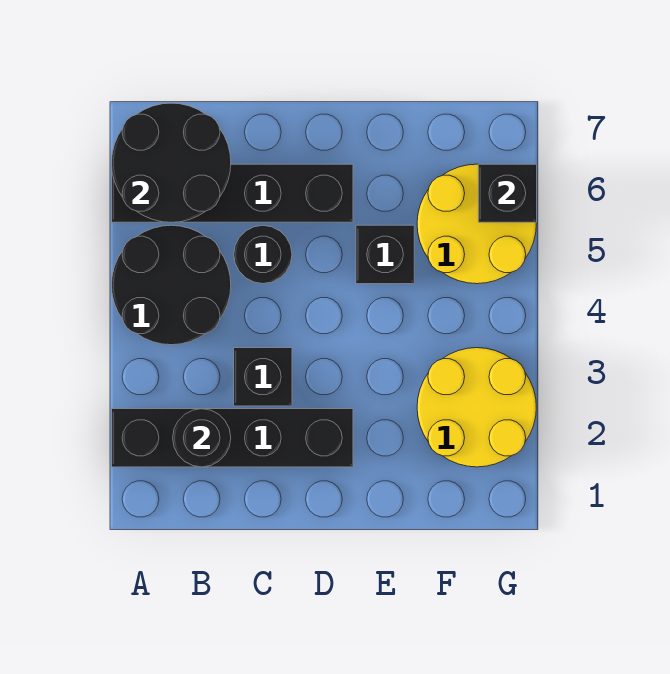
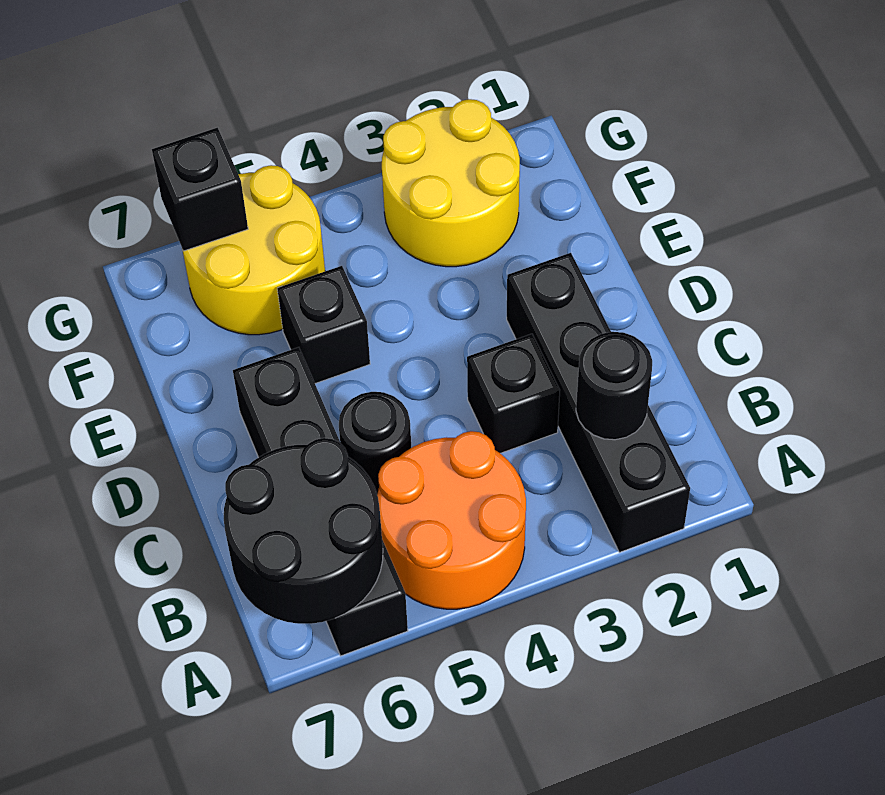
black round brick A4:B5 level 1 -> orange round brick A4:B5 level 1

